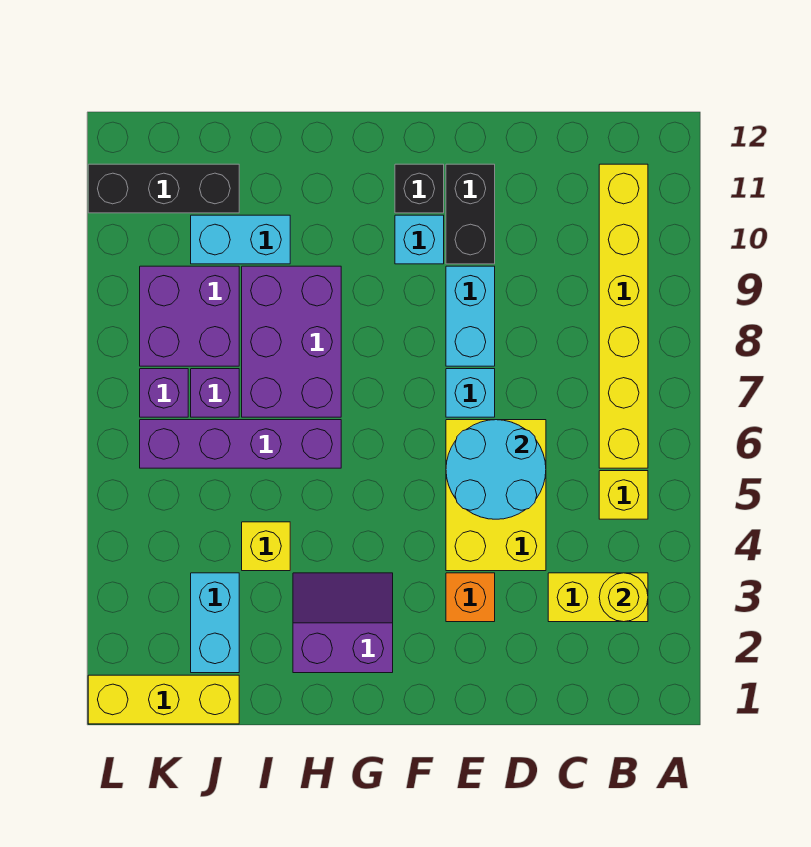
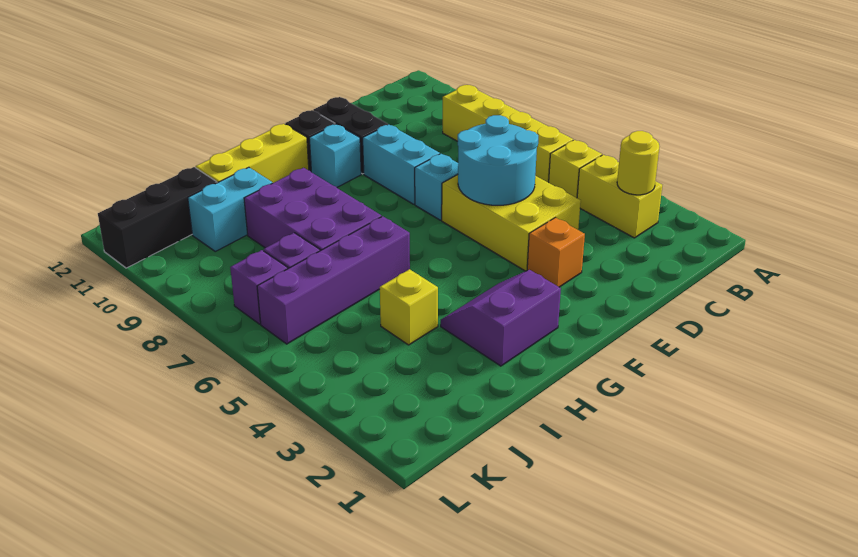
yellow brick B3:C3 level 1 -> yellow brick B3:B4 level 1
yellow brick B6:B11 level 1 -> yellow brick B6:B9 level 1
yellow brick J1:L1 level 1 -> yellow brick G11:I11 level 1
cyan brick J2:J3 level 1 -> none
purple brick J8:K9 level 1 -> none

